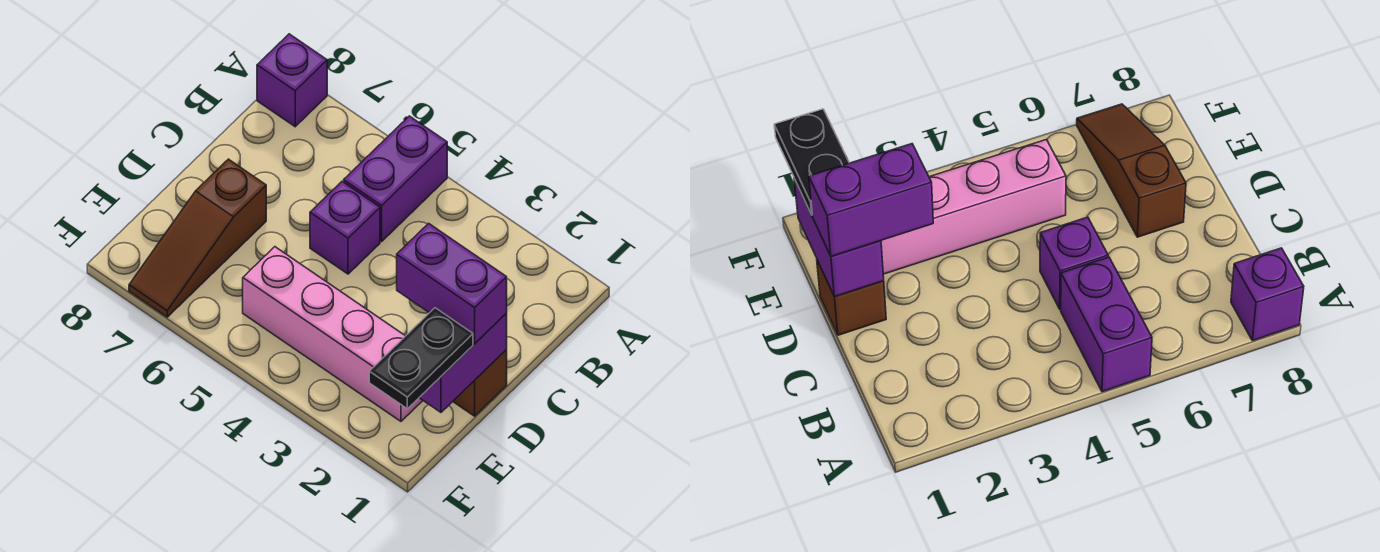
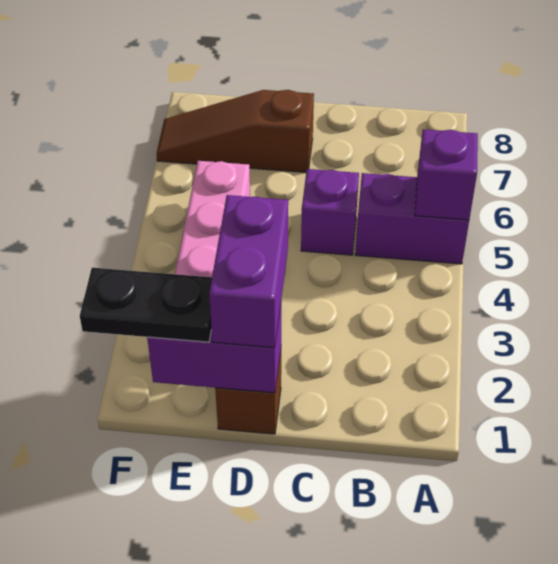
purple brick A8 level 1 -> purple brick A5 level 2

